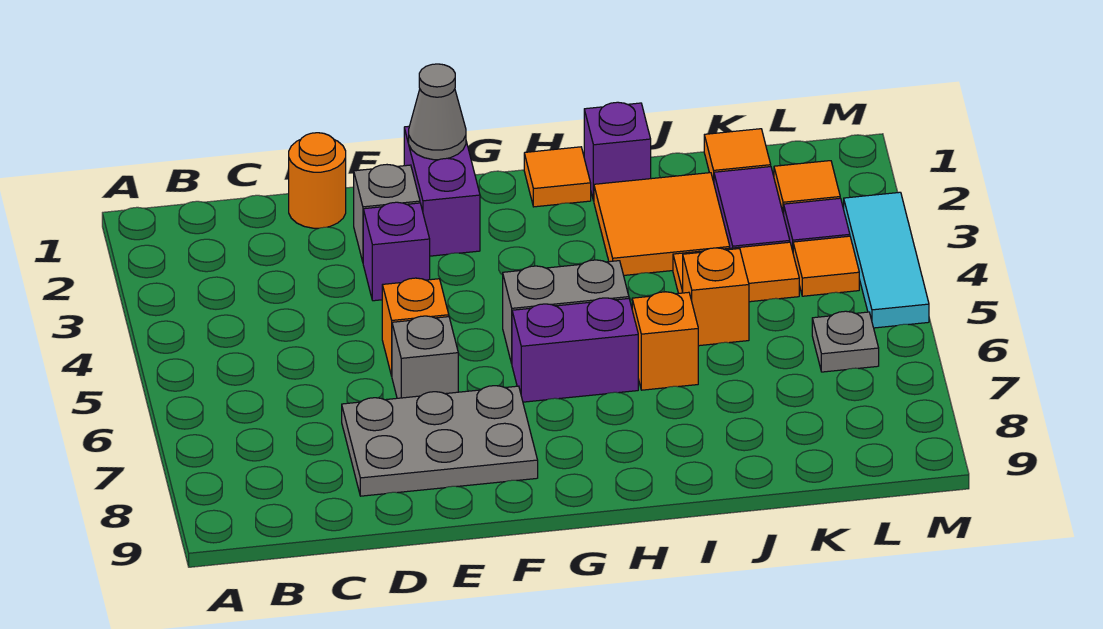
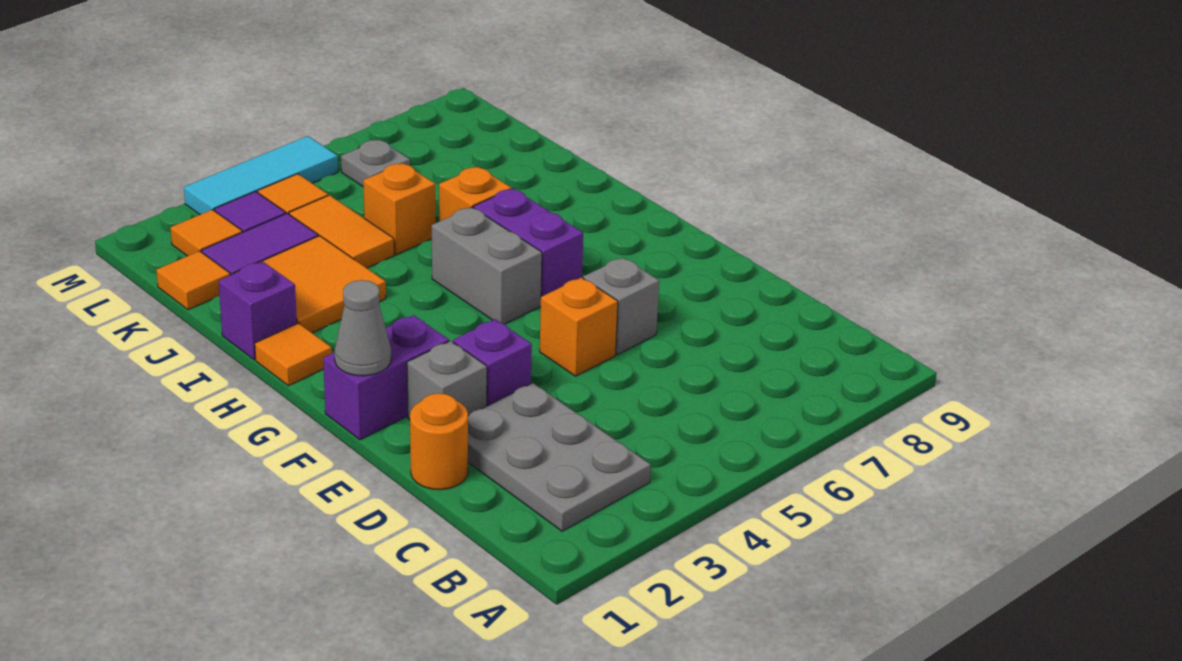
grey plate D7:F8 level 1 -> grey plate B2:D3 level 1

